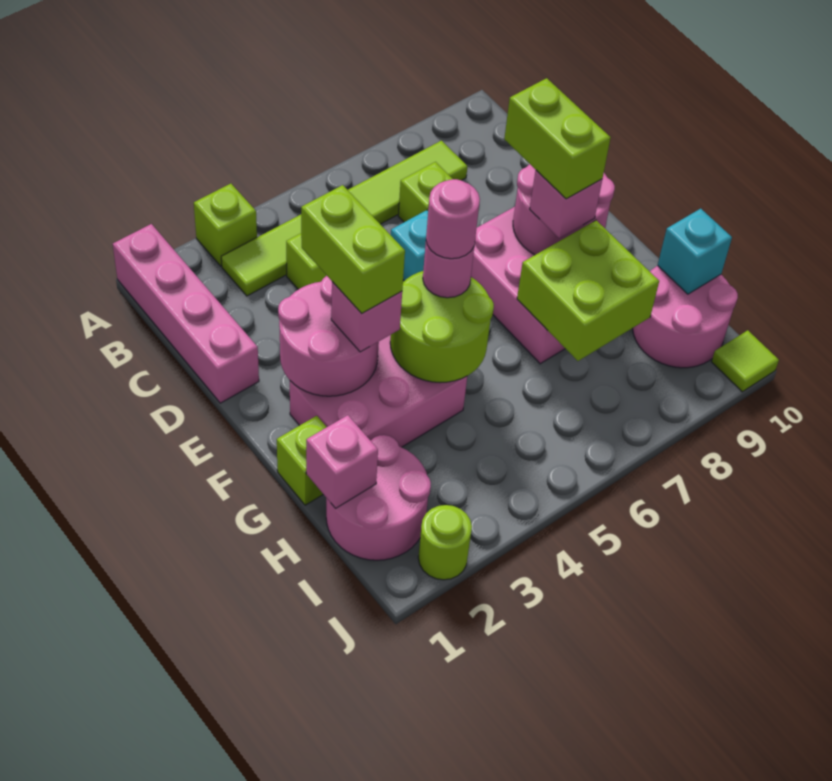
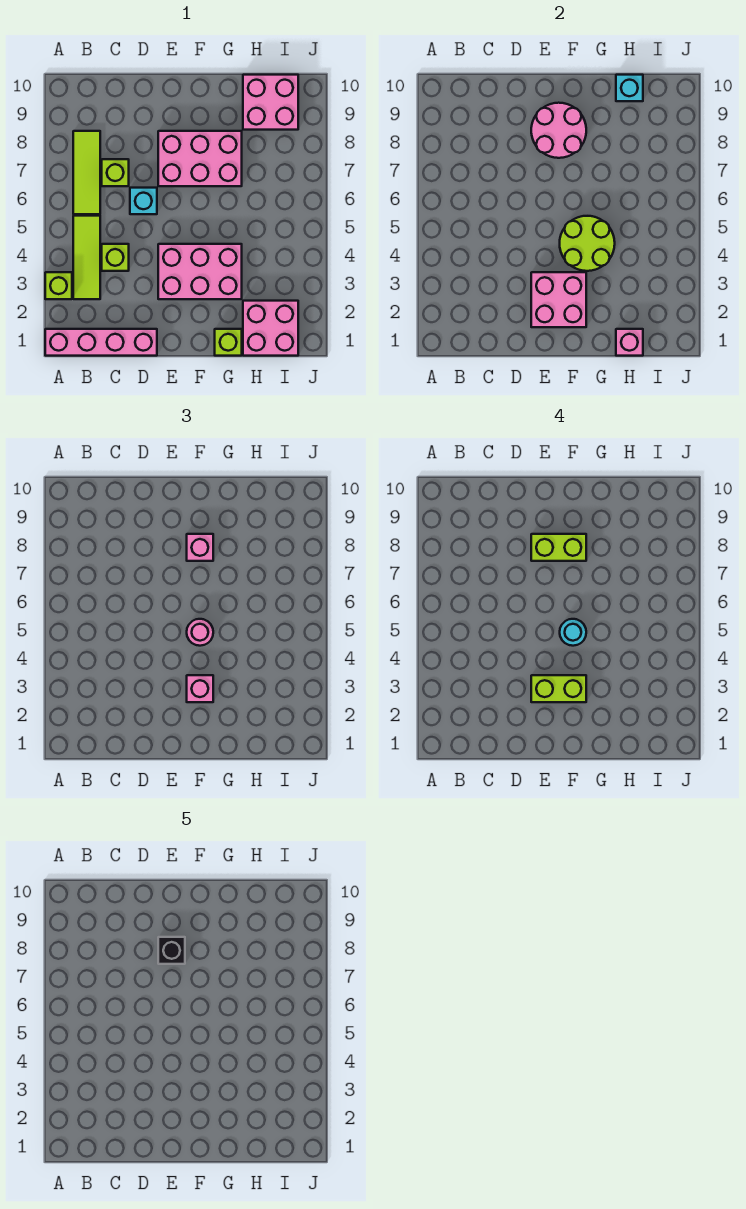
pink round brick E2:F3 level 2 -> pink brick E2:F3 level 2
none -> black brick E8 level 5
pink brick F2:G4 level 1 -> pink brick E3:G4 level 1
pink round brick F5 level 4 -> cyan round brick F5 level 4
lime brick G7:H8 level 2 -> none
pink round brick H1:I2 level 1 -> pink brick H1:I2 level 1
pink round brick H9:I10 level 1 -> pink brick H9:I10 level 1
lime round brick J2 level 1 -> none
lime tile J10 level 1 -> none

